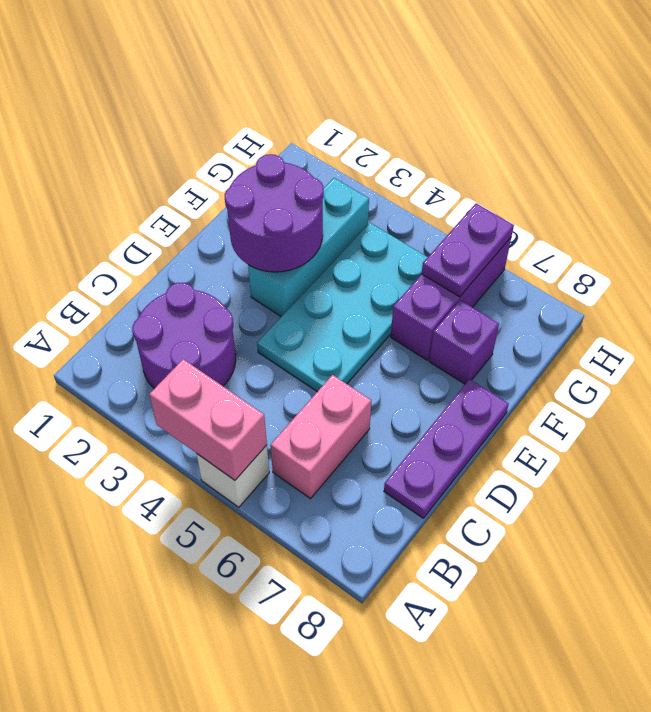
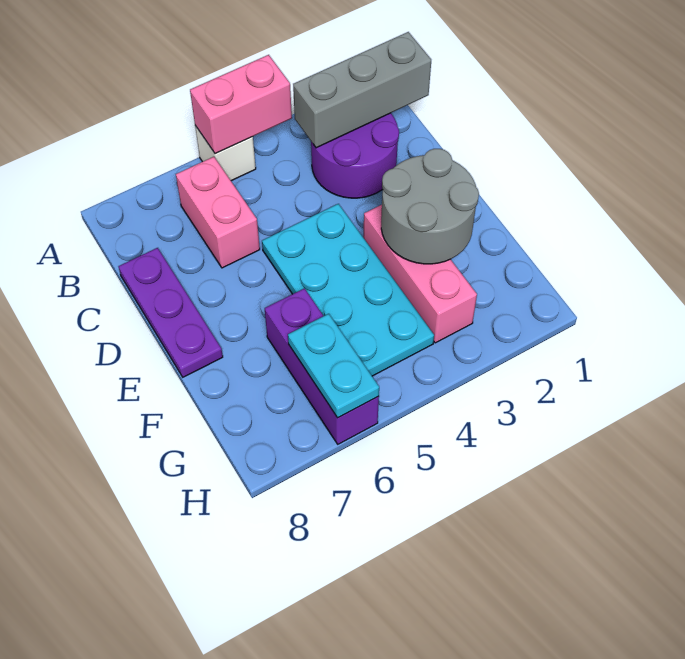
none -> grey brick B1:B3 level 2
purple round brick E2:F3 level 2 -> grey round brick E2:F3 level 2
cyan brick E3:G3 level 1 -> pink brick E3:G3 level 1
purple brick F7 level 1 -> none
purple plate G6:H6 level 2 -> cyan plate G6:H6 level 2

